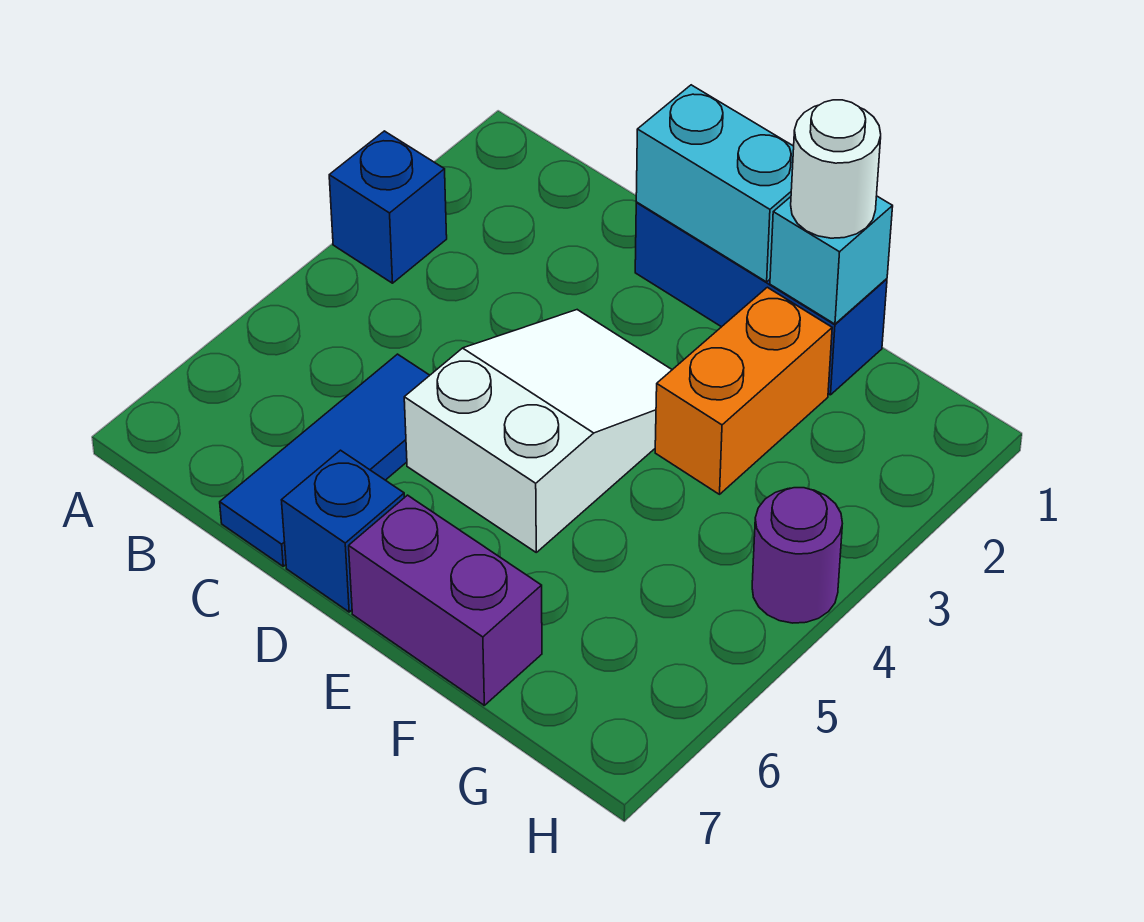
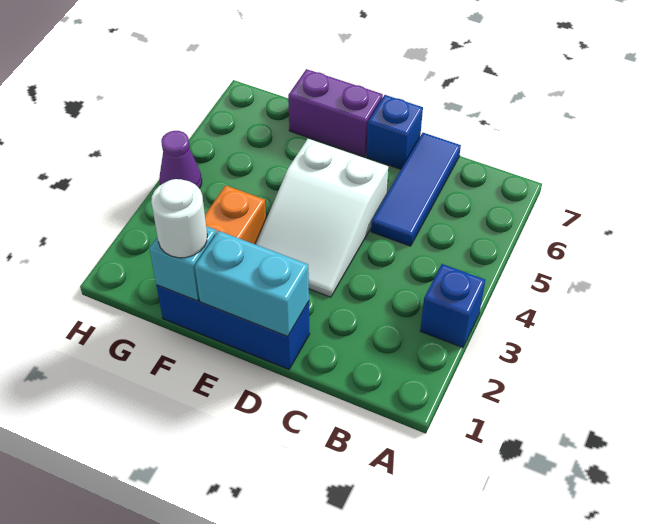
purple round brick H4 level 1 -> purple cone H4 level 1

